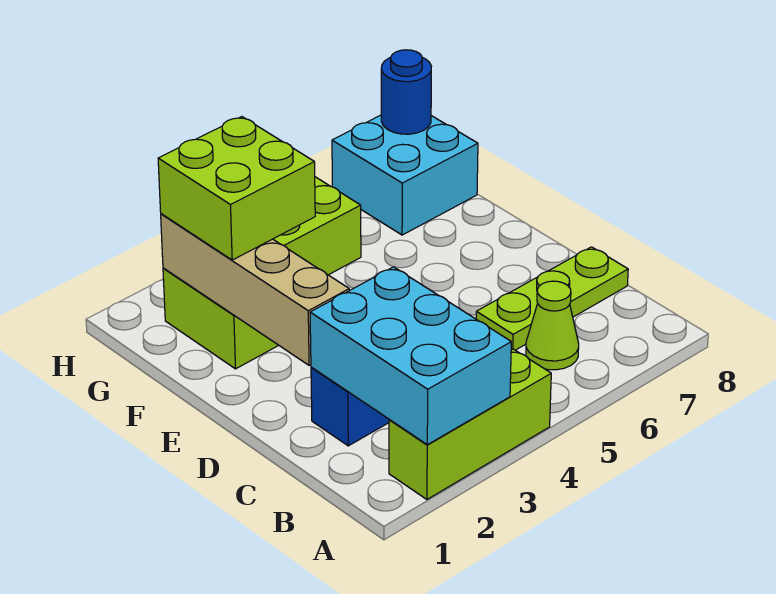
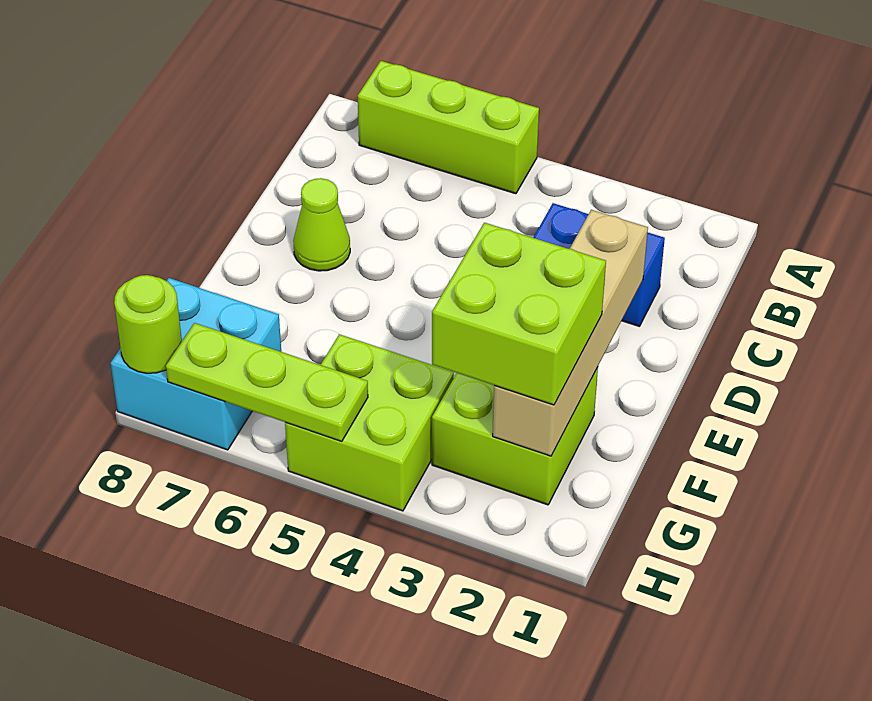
lime brick A2:A4 level 1 -> lime brick A5:A7 level 1
cyan brick A2:C3 level 2 -> none
lime cone B6 level 1 -> lime cone D7 level 1
lime plate C6:C8 level 1 -> lime plate H5:H7 level 2
blue round brick H8 level 2 -> lime round brick H8 level 2

